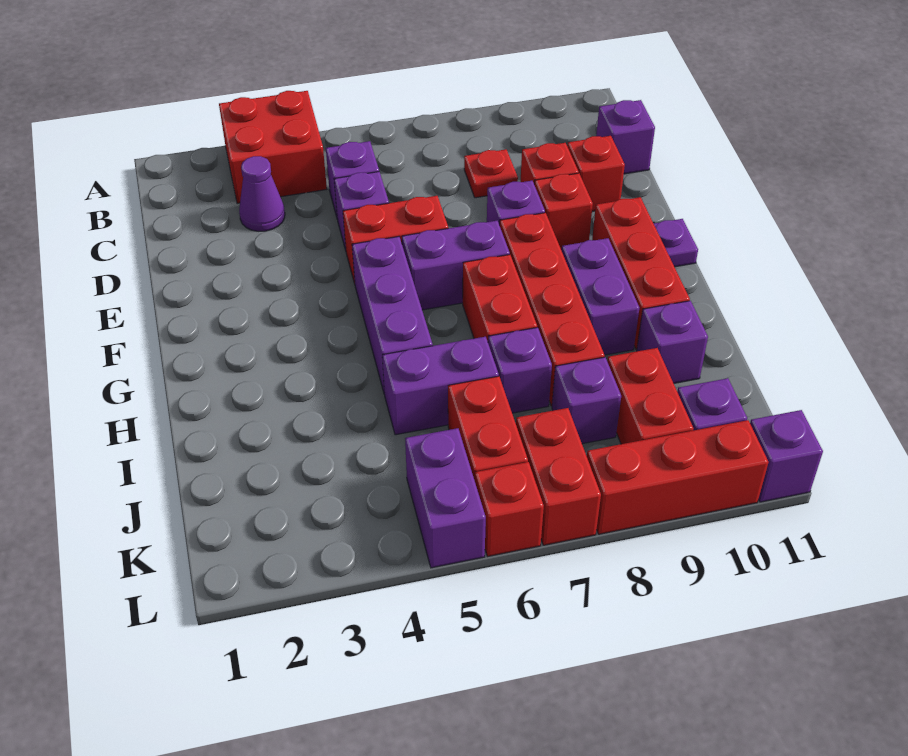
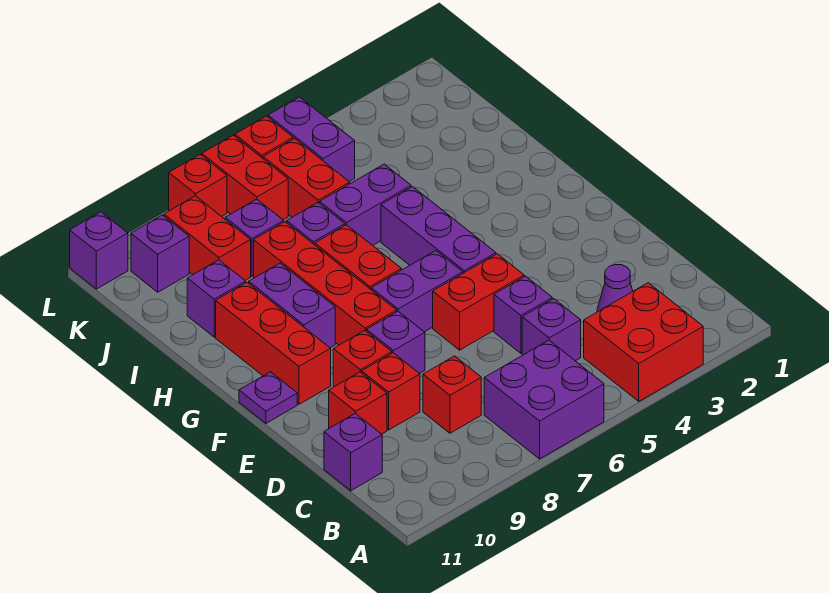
none -> purple brick A6:B7 level 1
red plate C8 level 1 -> red brick C8 level 1
red brick L8:L10 level 1 -> red brick L8 level 1

